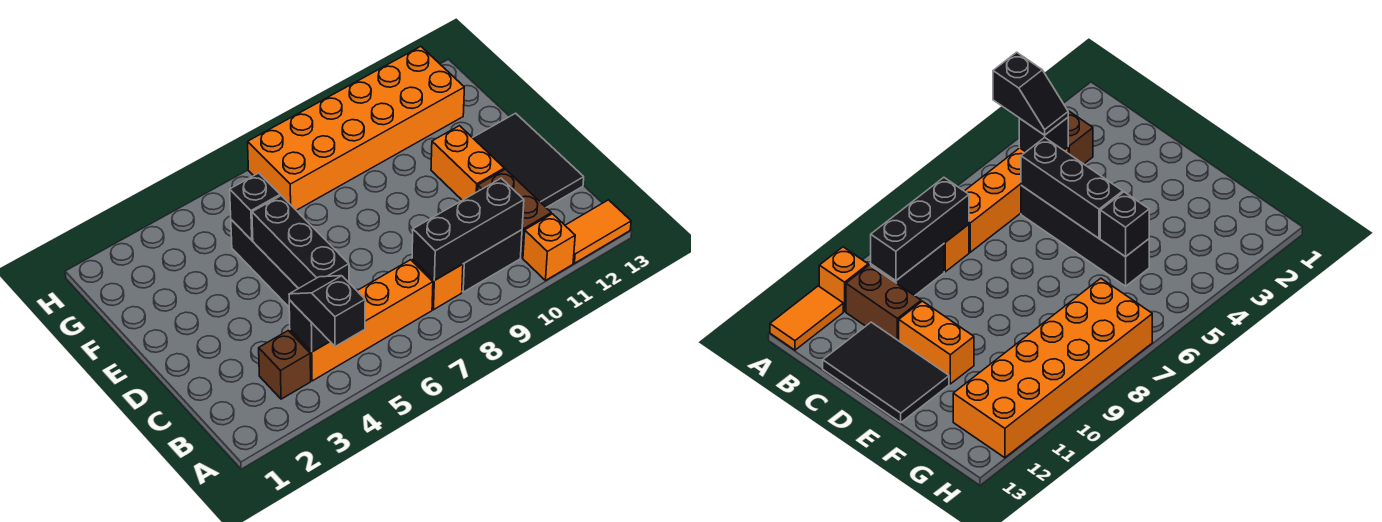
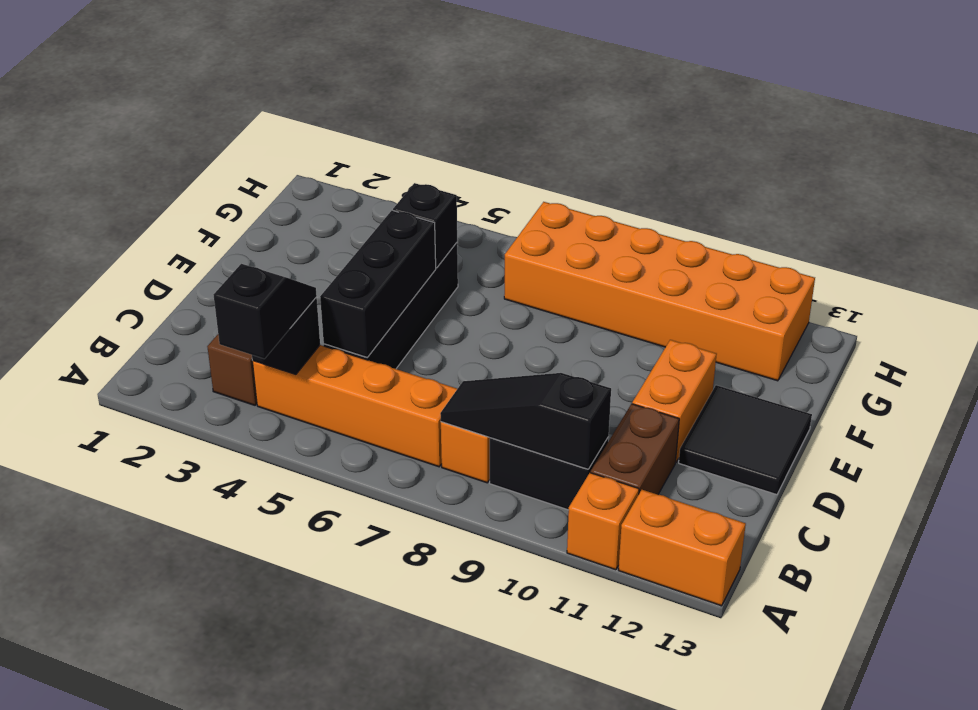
orange tile A12:A13 level 1 -> orange brick A12:A13 level 1
black brick B8:B10 level 2 -> black slope B8:B10 level 2 top 10
black tile C12:E13 level 1 -> black tile D12:E13 level 1

